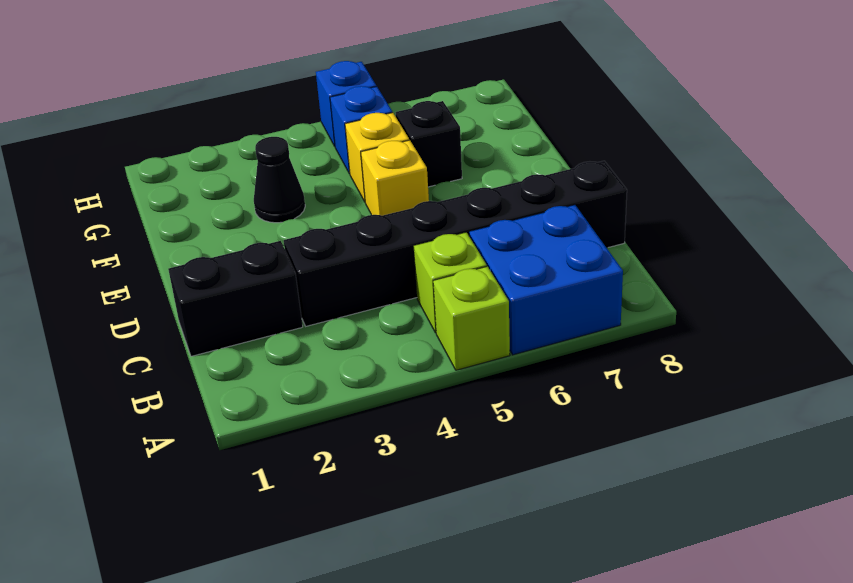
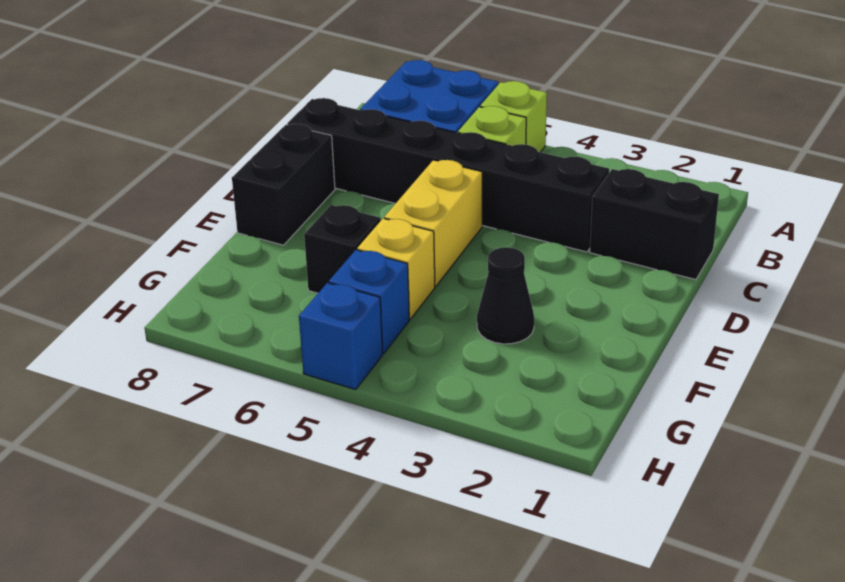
none -> black brick D8:E8 level 1
yellow brick E5 level 1 -> yellow brick D5:E5 level 1

